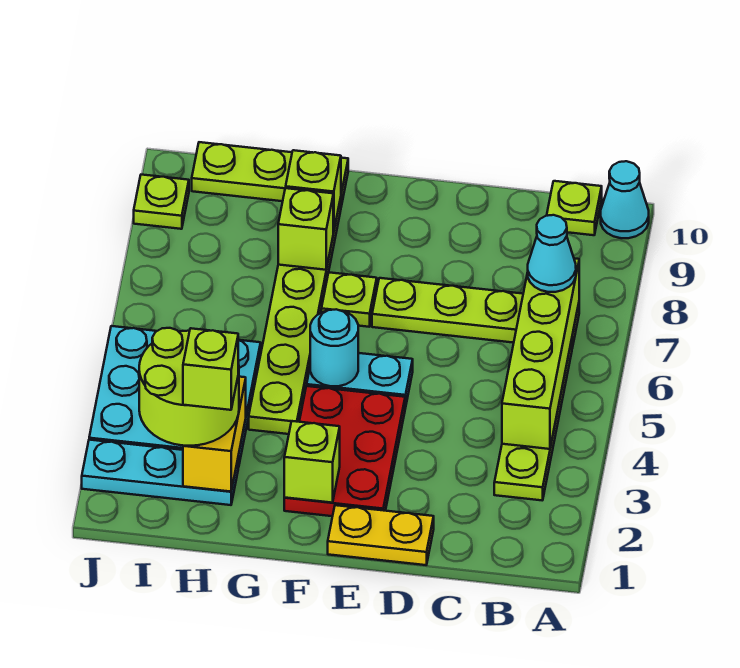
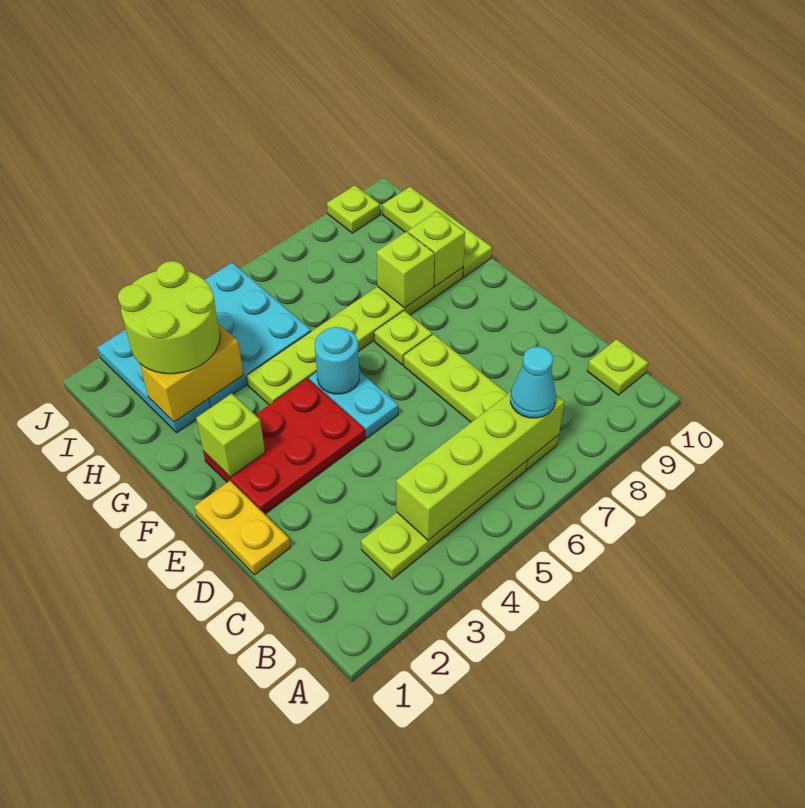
cyan cone A10 level 1 -> none
lime brick H2 level 4 -> none

